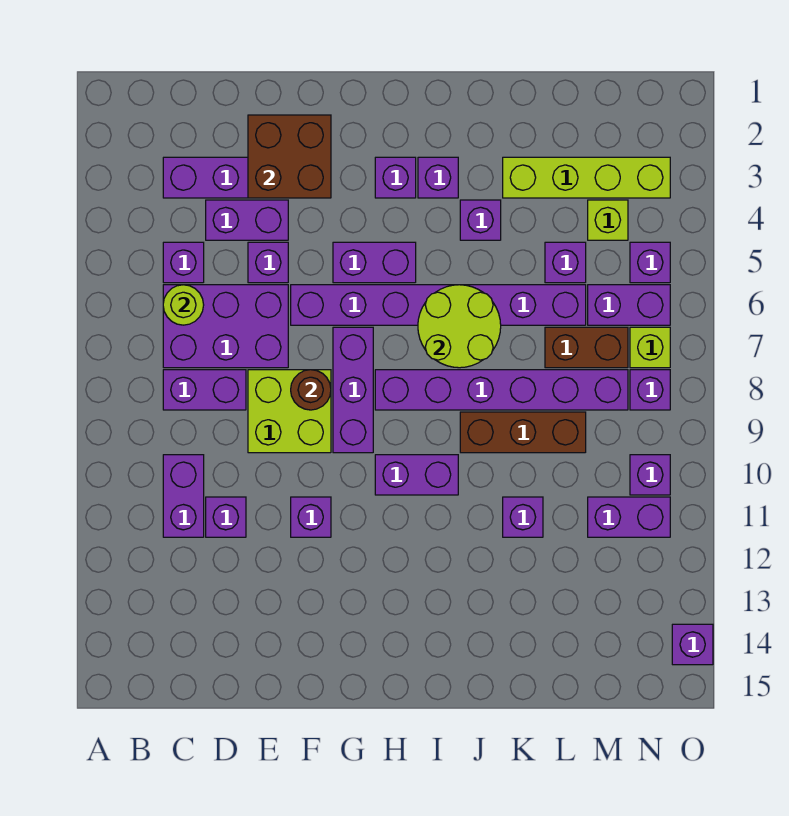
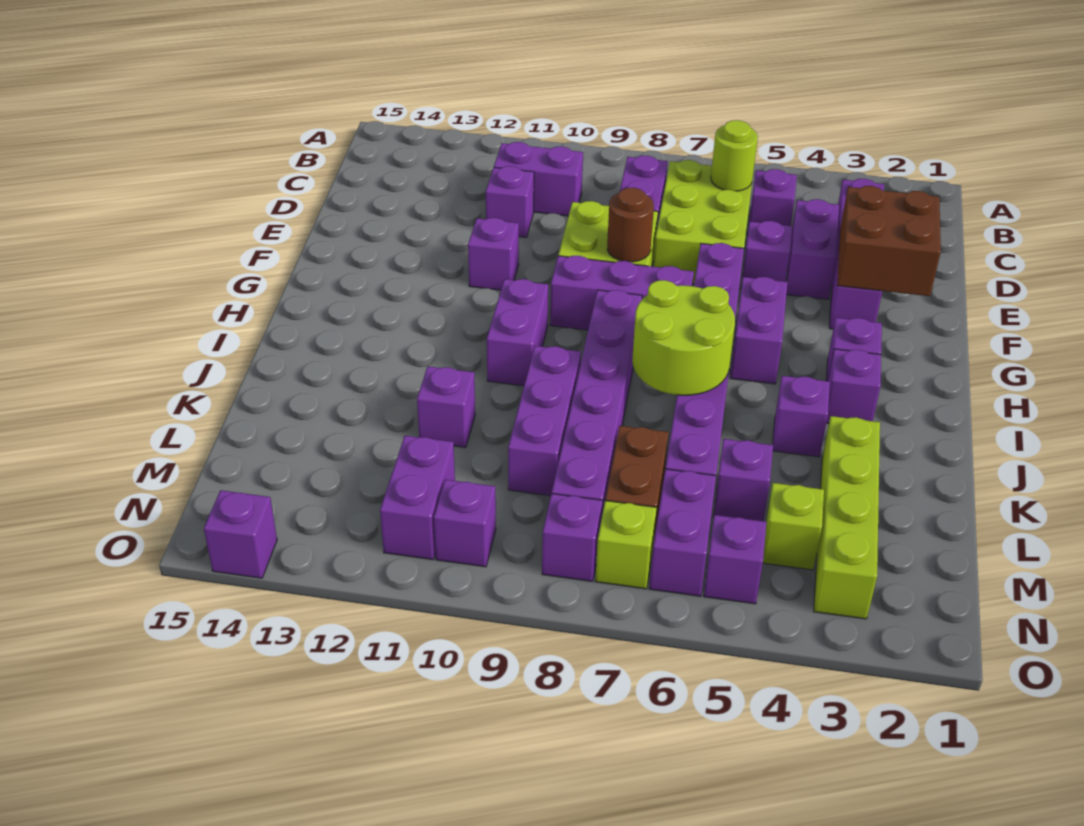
purple brick C6:E7 level 1 -> lime brick C6:E7 level 1
brown brick J9:L9 level 1 -> purple brick J9:L9 level 1

